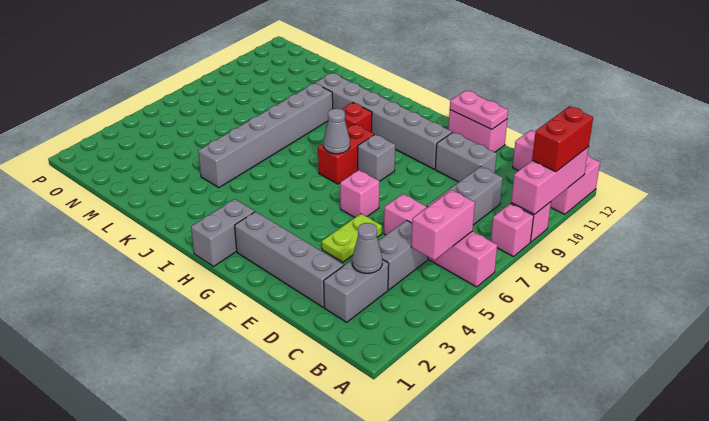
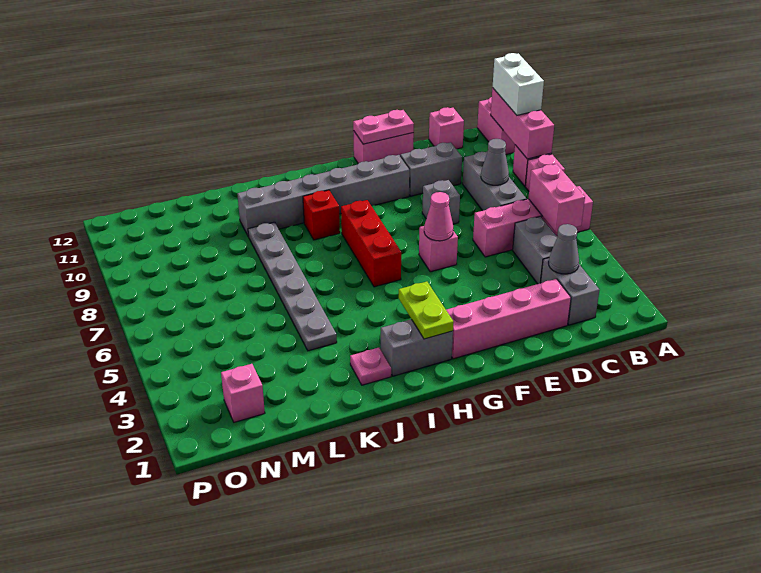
red brick A10:A11 level 3 -> white brick A10:A11 level 3
grey brick D2:G2 level 1 -> pink brick D2:G2 level 1
lime plate E4:E5 level 1 -> lime plate H2:H3 level 2
none -> pink cone F6 level 2
grey brick G8 level 1 -> grey brick E8 level 1
grey brick H1:H2 level 1 -> grey brick H2:I2 level 1
red brick H7:H8 level 1 -> red brick H6:H8 level 1
grey cone H7 level 2 -> grey cone C8 level 2
none -> pink plate J2 level 1
grey brick K4:K9 level 1 -> grey plate K4:K9 level 1
none -> pink brick N2 level 1

